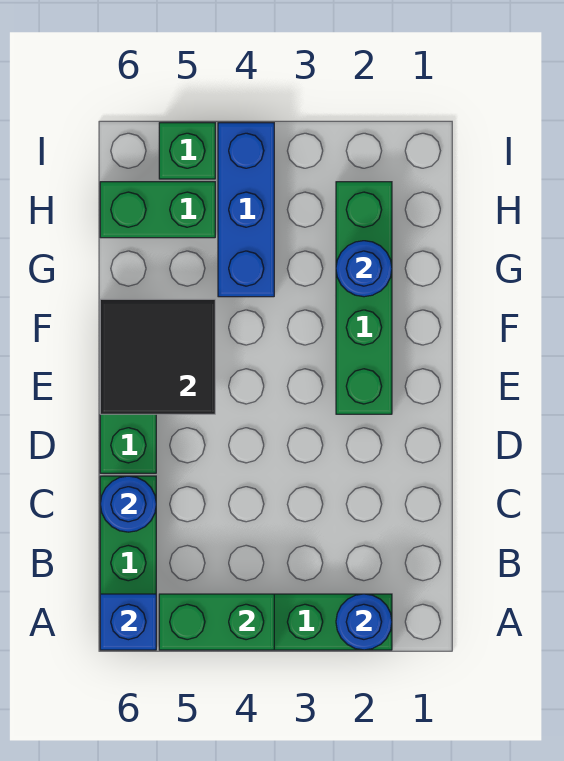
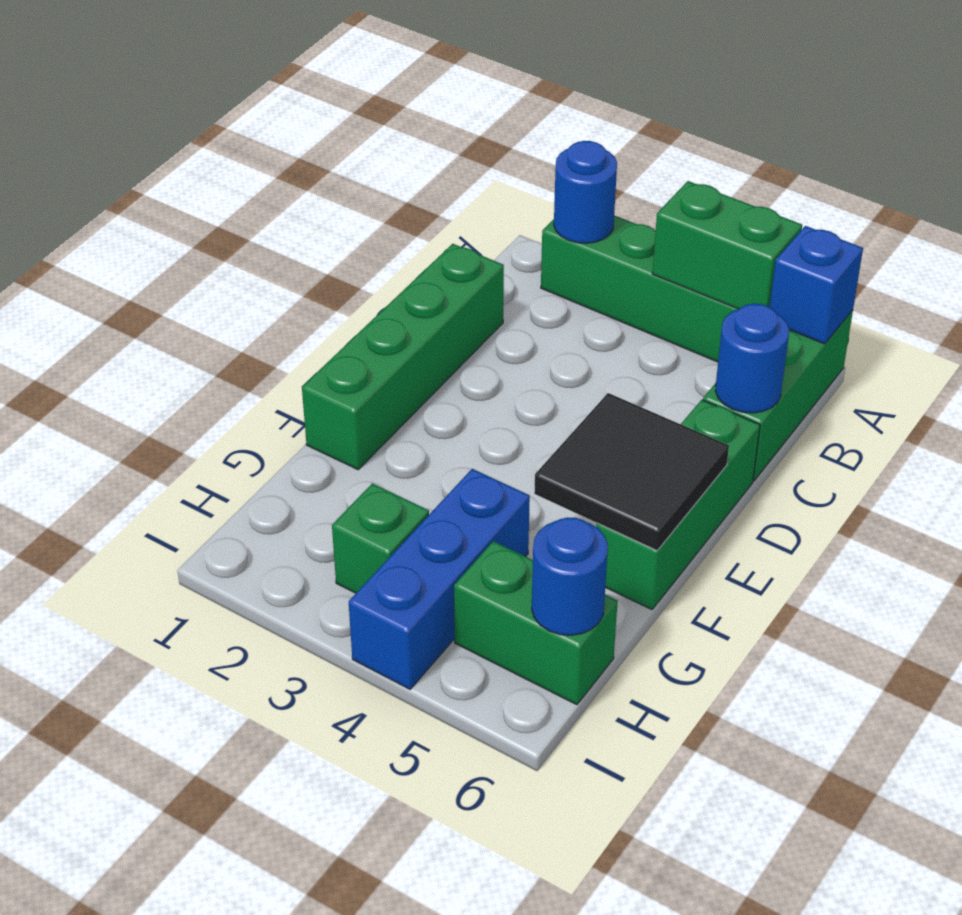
green brick E2:H2 level 1 -> green brick C1:F1 level 1
blue round brick G2 level 2 -> blue round brick H6 level 2
green brick I5 level 1 -> green brick H3 level 1

